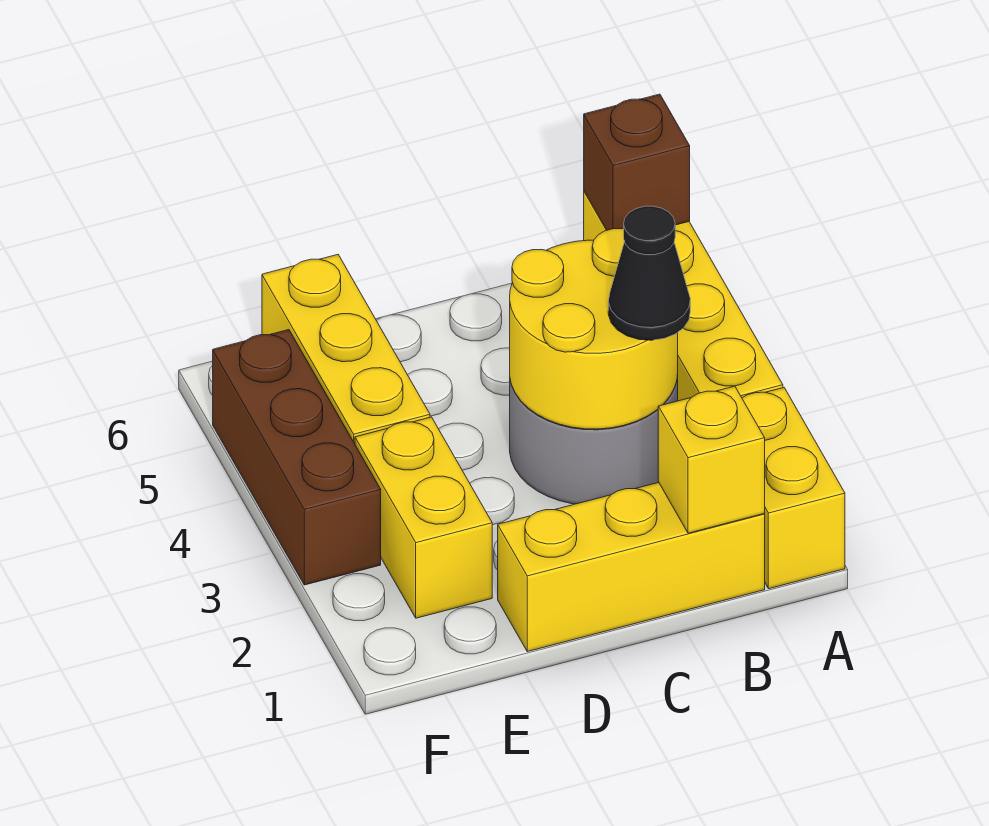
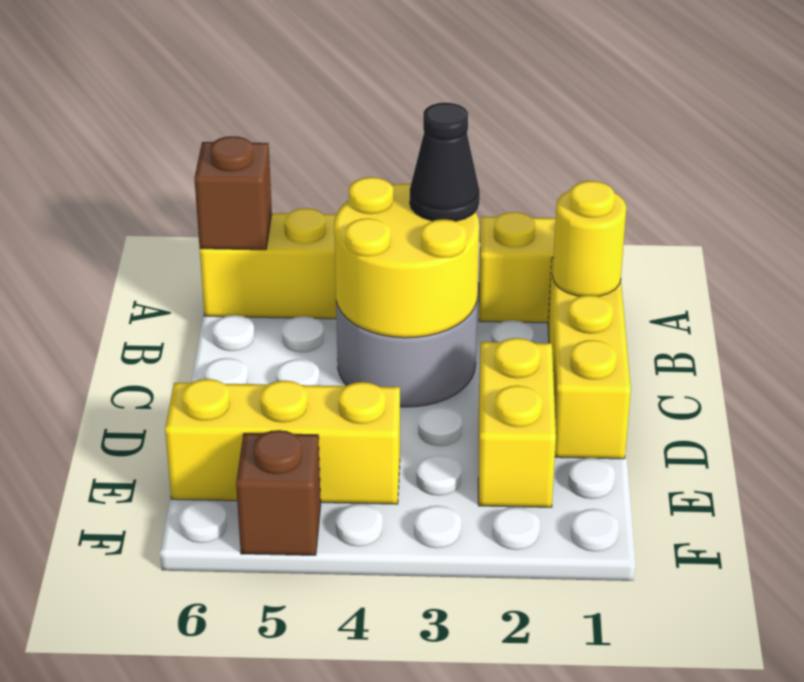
yellow brick B1 level 2 -> yellow round brick B1 level 2
yellow brick E2:E3 level 1 -> yellow brick D2:E2 level 1
brown brick F3:F5 level 1 -> brown brick F5 level 1

